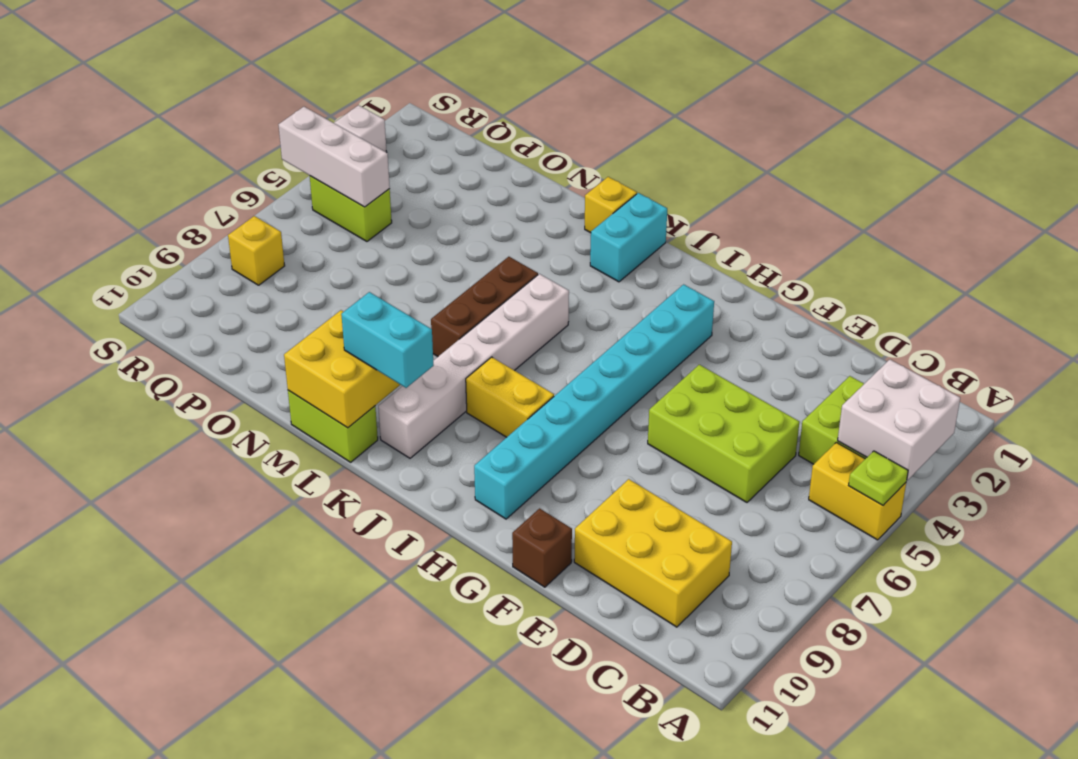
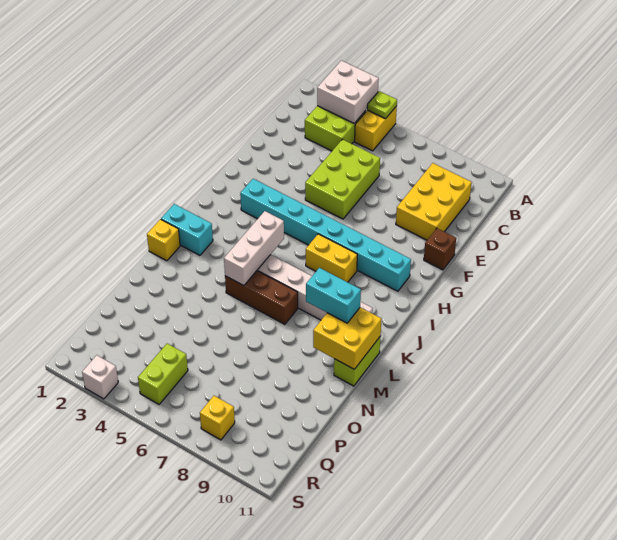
yellow brick I8:J8 level 1 -> yellow brick I7:I8 level 1
cyan brick K10:L10 level 3 -> cyan brick L9:L10 level 3
white brick Q5:S5 level 2 -> white brick J5:L5 level 2

